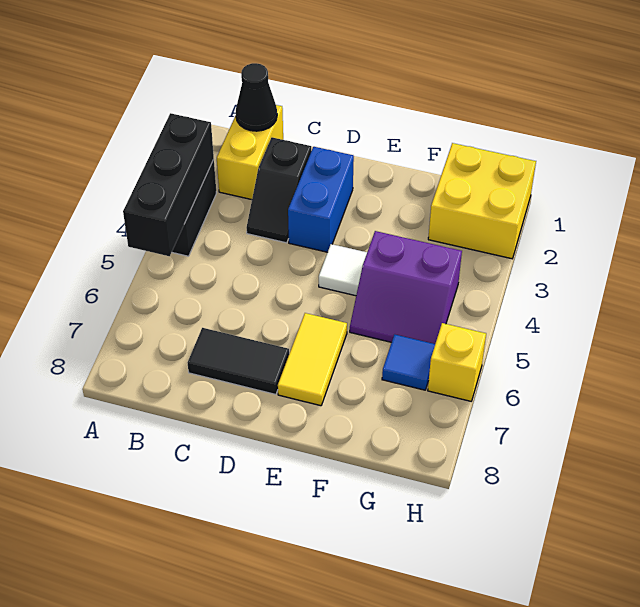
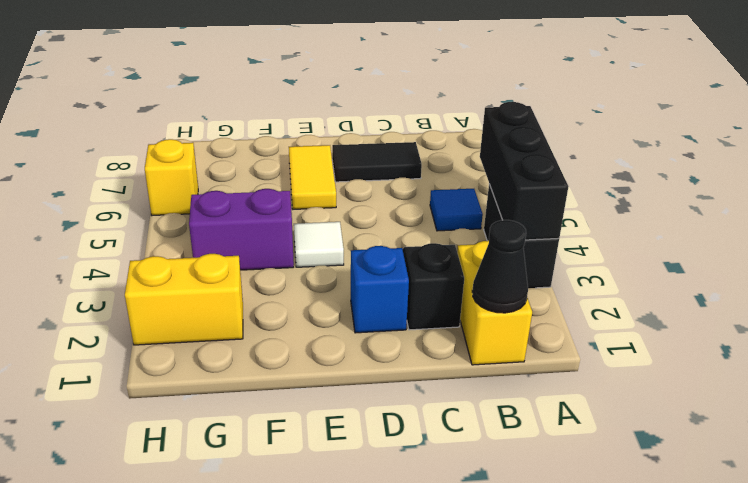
blue brick D2:D3 level 1 -> blue brick D2 level 1
yellow brick G1:H2 level 1 -> yellow brick G2:H2 level 1
blue tile G6 level 1 -> blue tile B5 level 1

